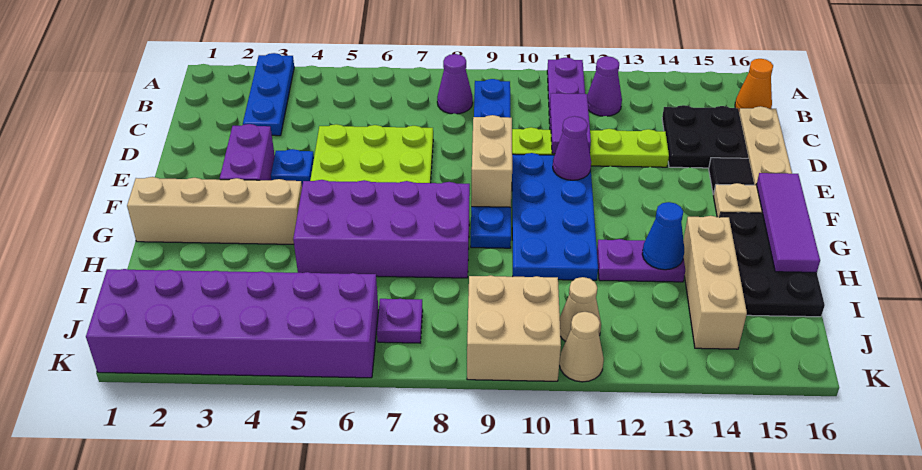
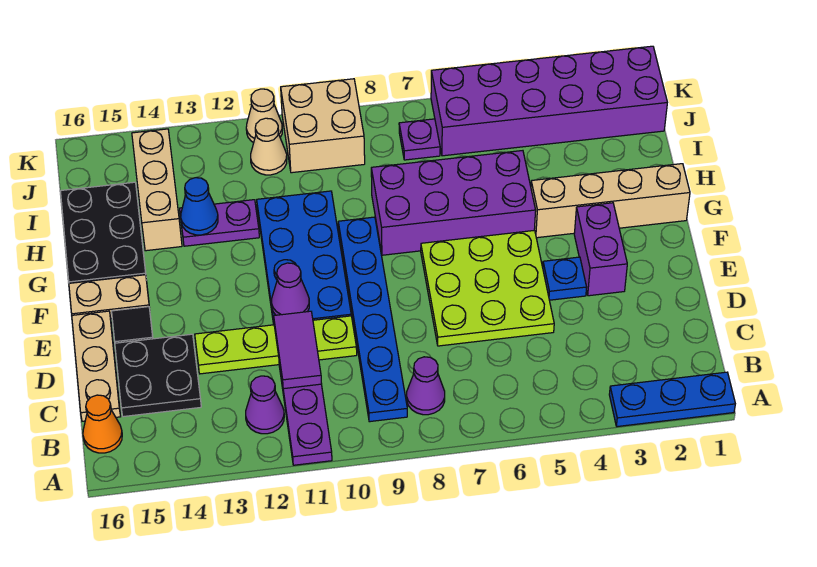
blue plate A3:C3 level 1 -> blue plate A1:A3 level 1
tan brick E9:F9 level 2 -> none
purple tile F16:H16 level 2 -> none

